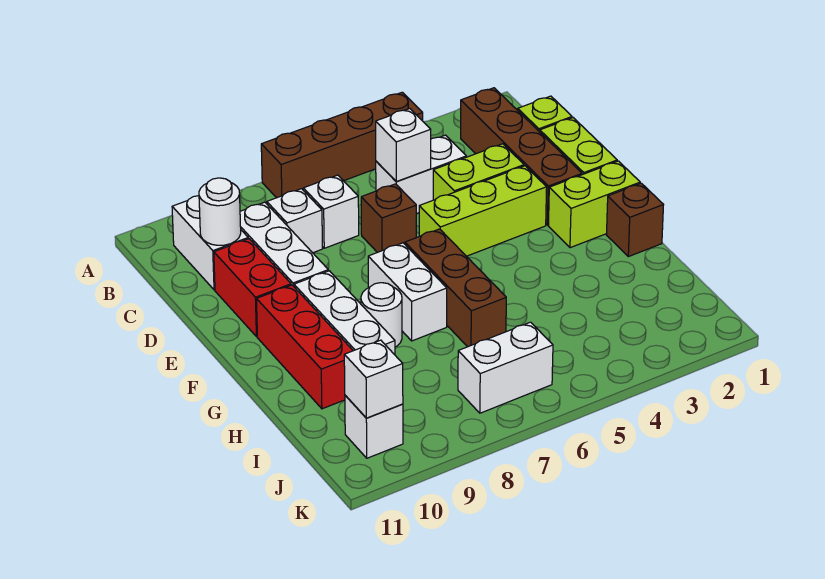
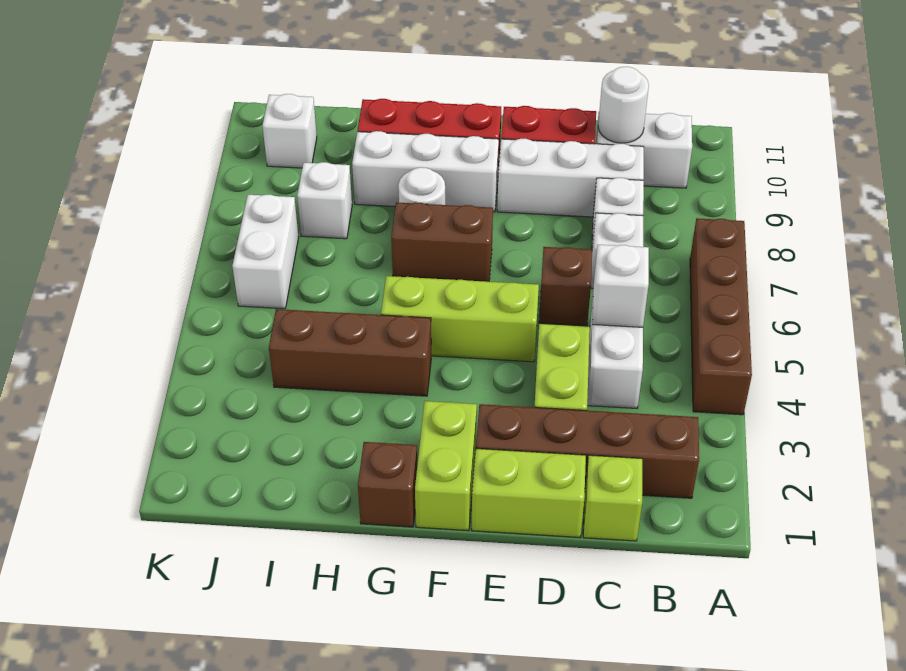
lime brick E3:E5 level 1 -> lime brick E5:G5 level 1
brown brick F6:H6 level 1 -> brown brick G4:I4 level 1
white brick F7:G7 level 1 -> brown brick F7:G7 level 1
white brick J10 level 2 -> white brick I8 level 1

